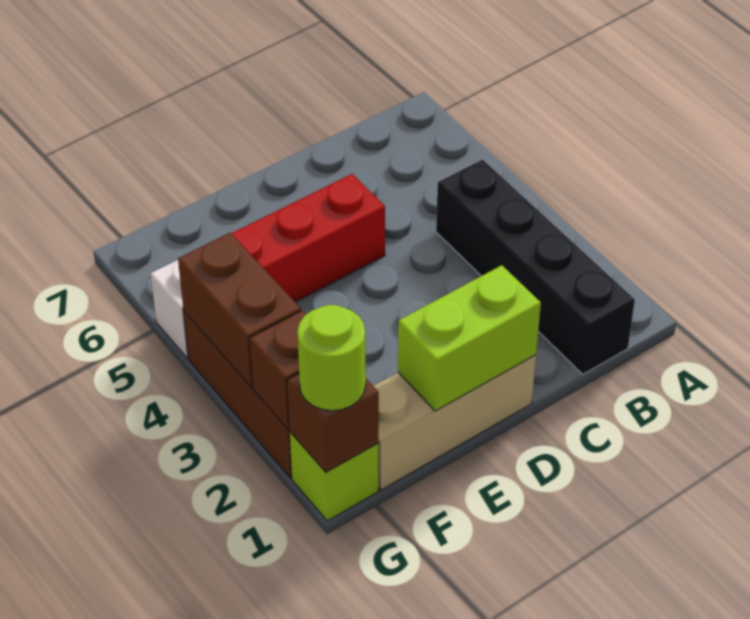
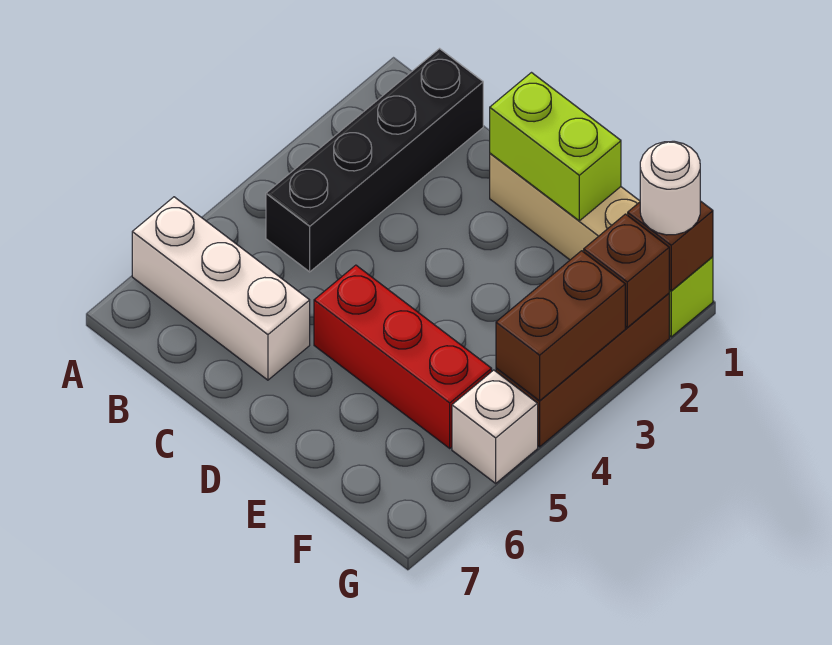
none -> white brick A6:C6 level 1
lime round brick G1 level 3 -> white round brick G1 level 3

